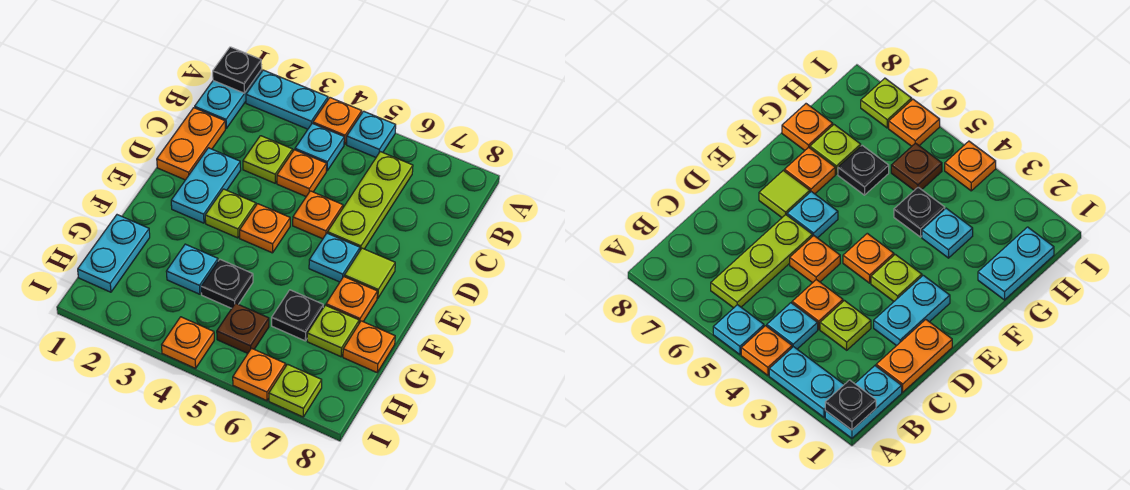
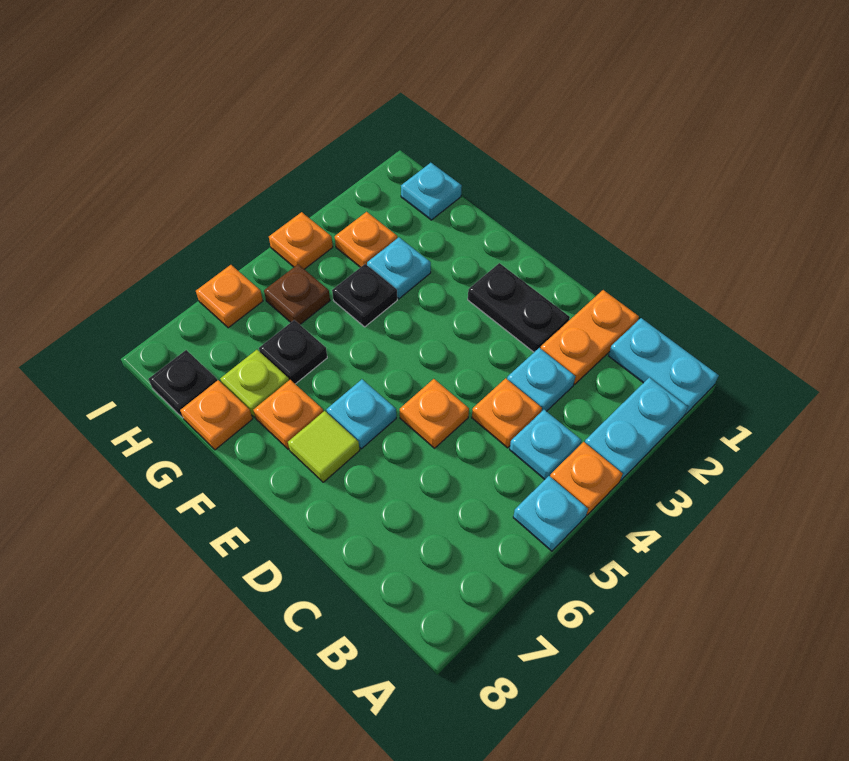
black plate A1 level 2 -> black plate H8 level 1
lime plate B6:D6 level 1 -> none
orange plate C1:D1 level 1 -> orange plate C1:C2 level 1
lime plate C3 level 1 -> cyan plate C3 level 1
cyan plate D2:E2 level 1 -> black plate D2:E2 level 1
lime plate E3 level 1 -> none
orange plate E4 level 1 -> orange plate H3 level 1
cyan plate G1:H1 level 1 -> cyan plate H1 level 1
lime plate I7 level 1 -> none

